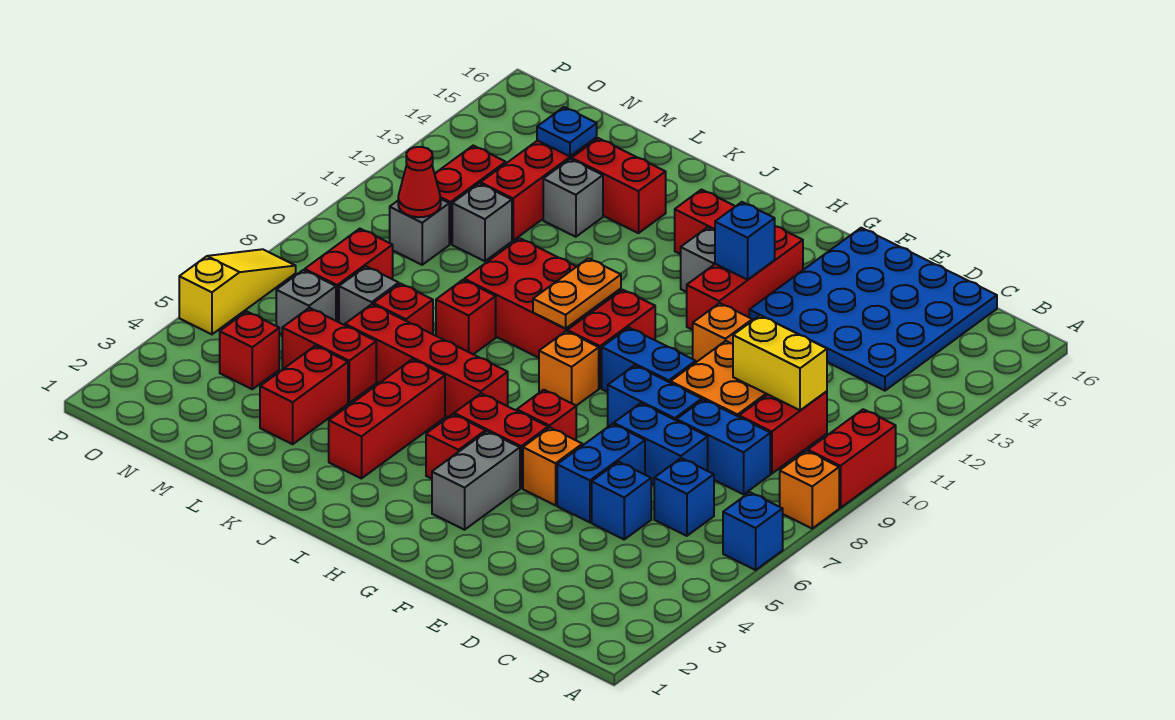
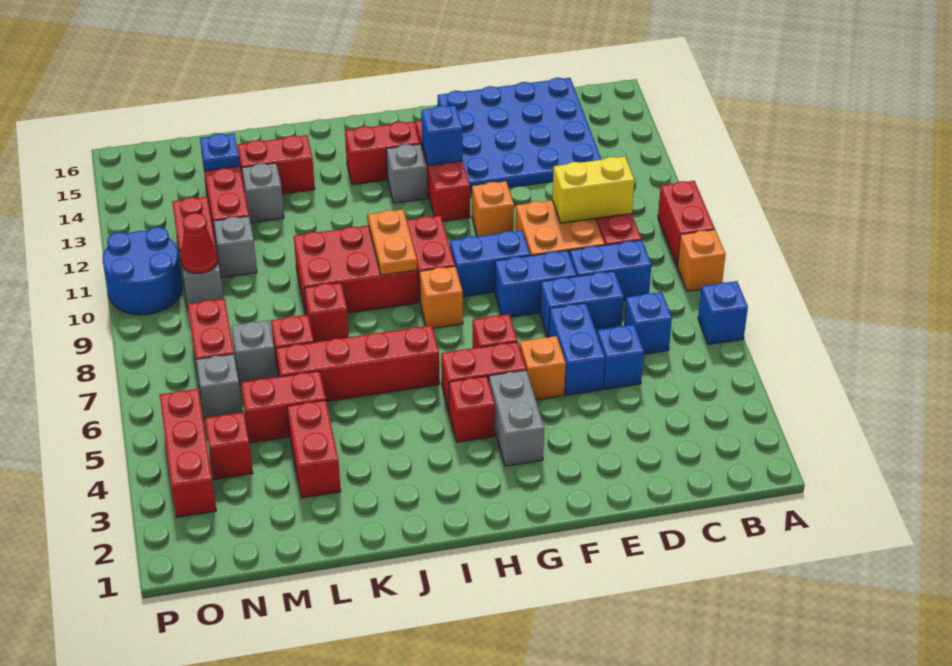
red brick J3:J5 level 1 -> red brick O3:O5 level 1
none -> blue round brick O10:P11 level 1
yellow slope P5:P7 level 1 top 5 -> none

